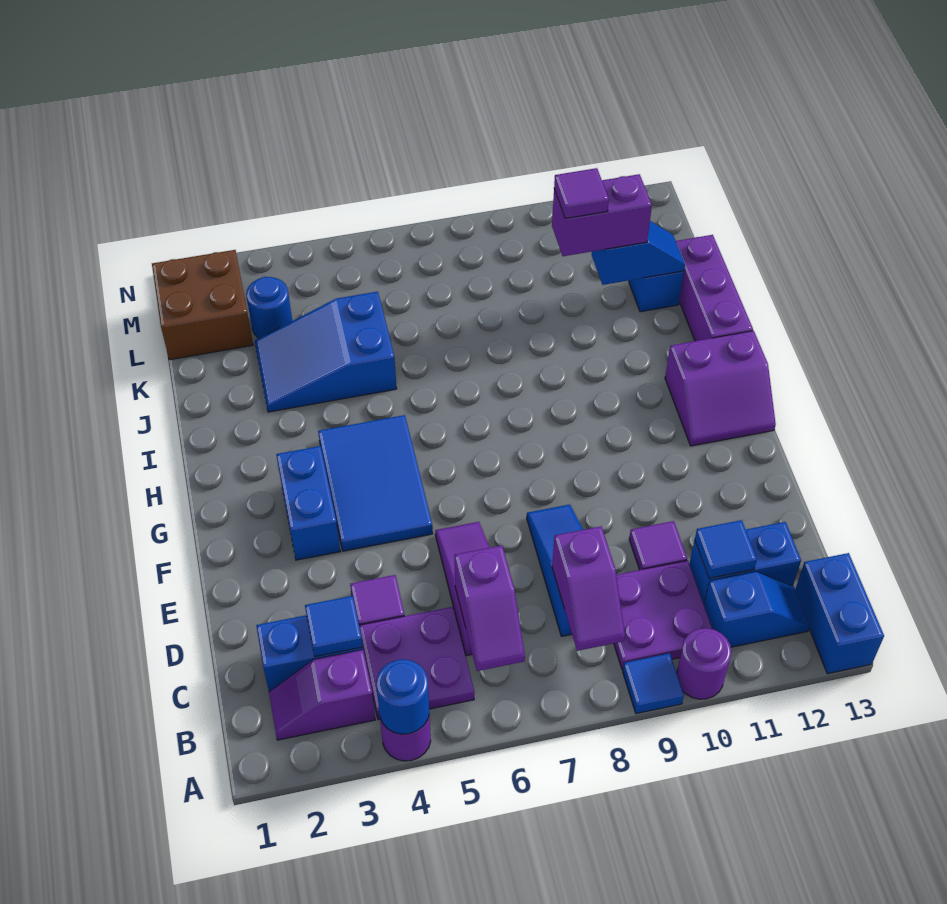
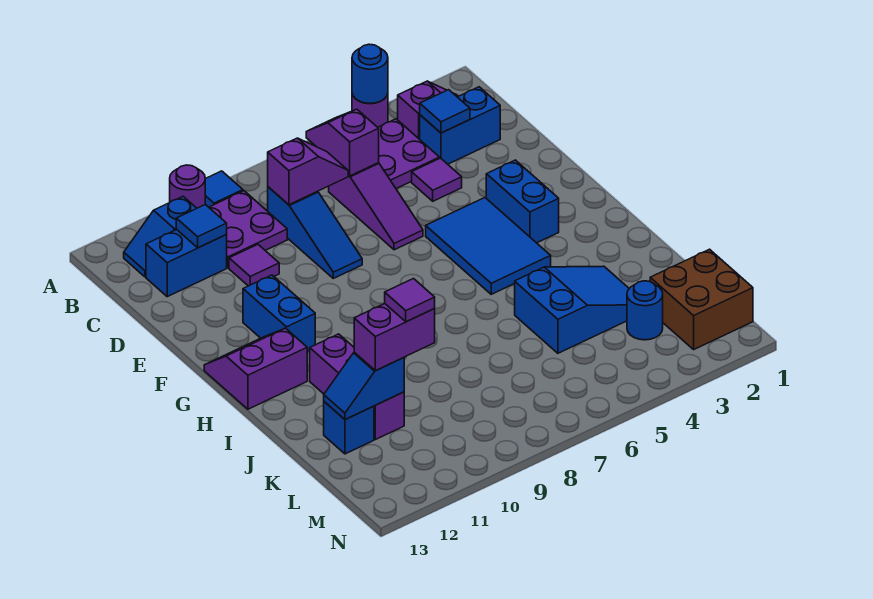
blue brick A13:B13 level 1 -> blue brick F11:G11 level 1
purple slope B8:C8 level 2 top C -> purple slope C7:C8 level 2 top 8
purple brick I13:K13 level 1 -> purple brick I11:K11 level 1

